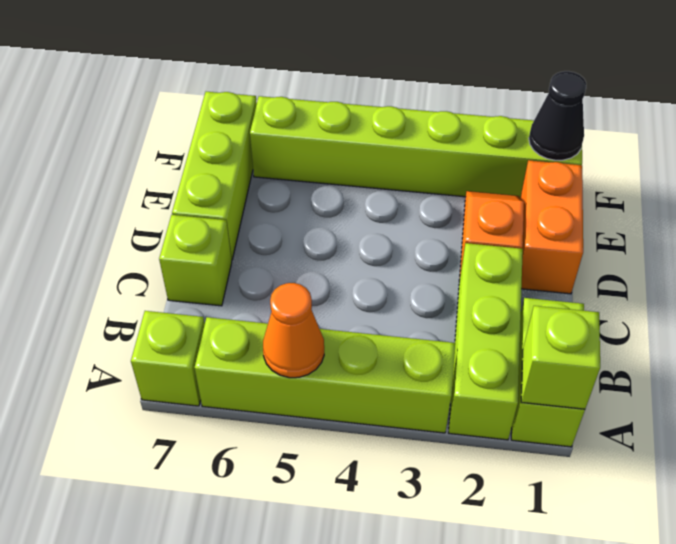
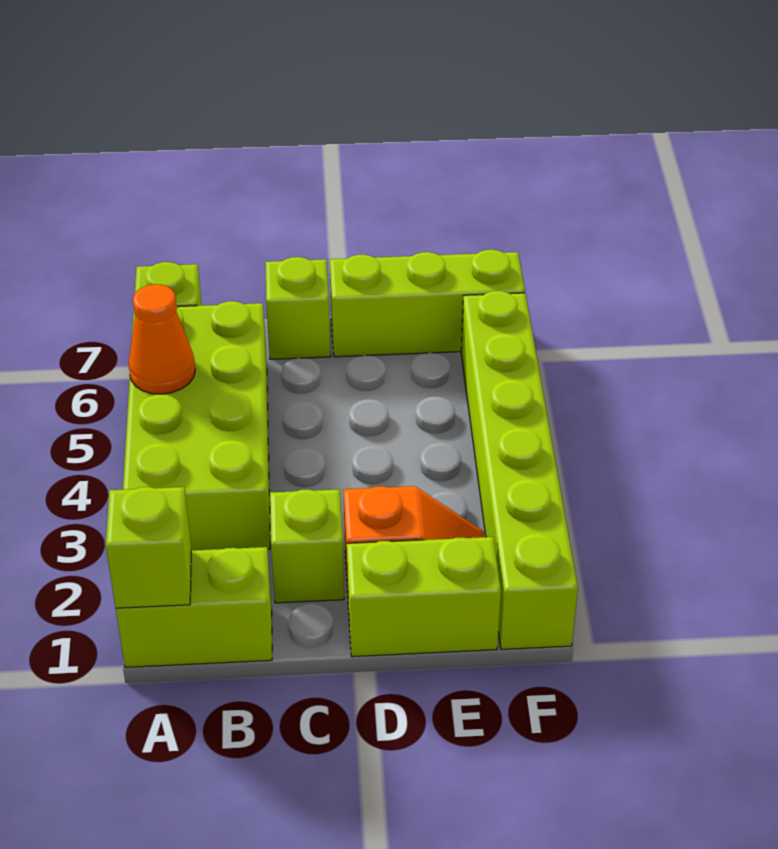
lime brick A2:C2 level 1 -> lime brick C2 level 1
lime brick A3:A6 level 1 -> lime brick A3:B6 level 1
orange brick D1:E1 level 1 -> lime brick D1:E1 level 1
black cone F1 level 2 -> none

